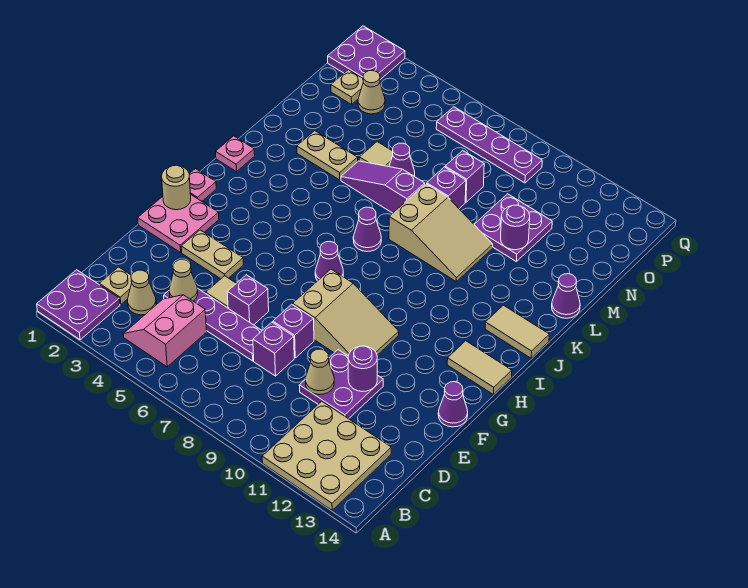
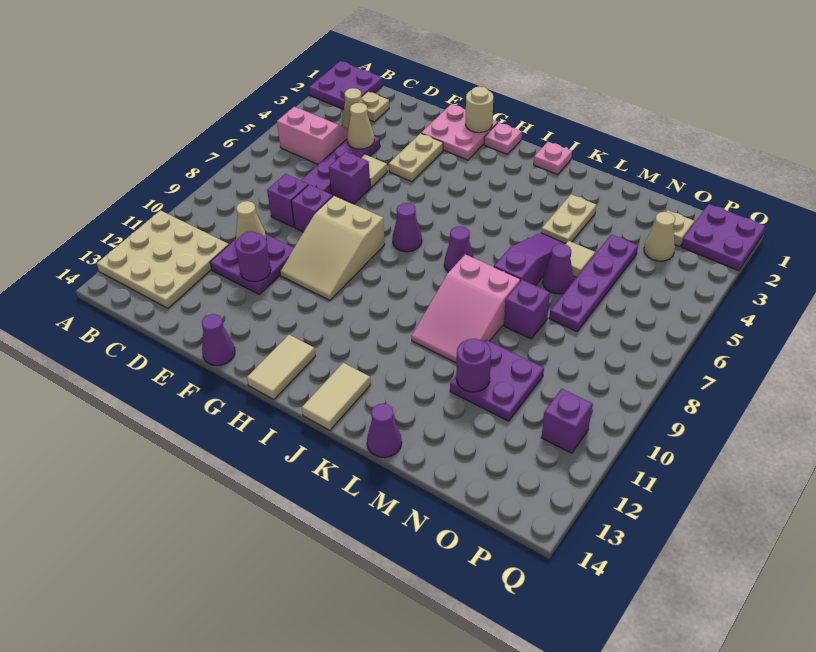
tan slope K8:L10 level 1 top 8 -> pink slope K8:L10 level 1 top 8
purple brick N8 level 1 -> purple brick P11 level 1
purple plate P6:P9 level 1 -> purple plate N4:N7 level 1

